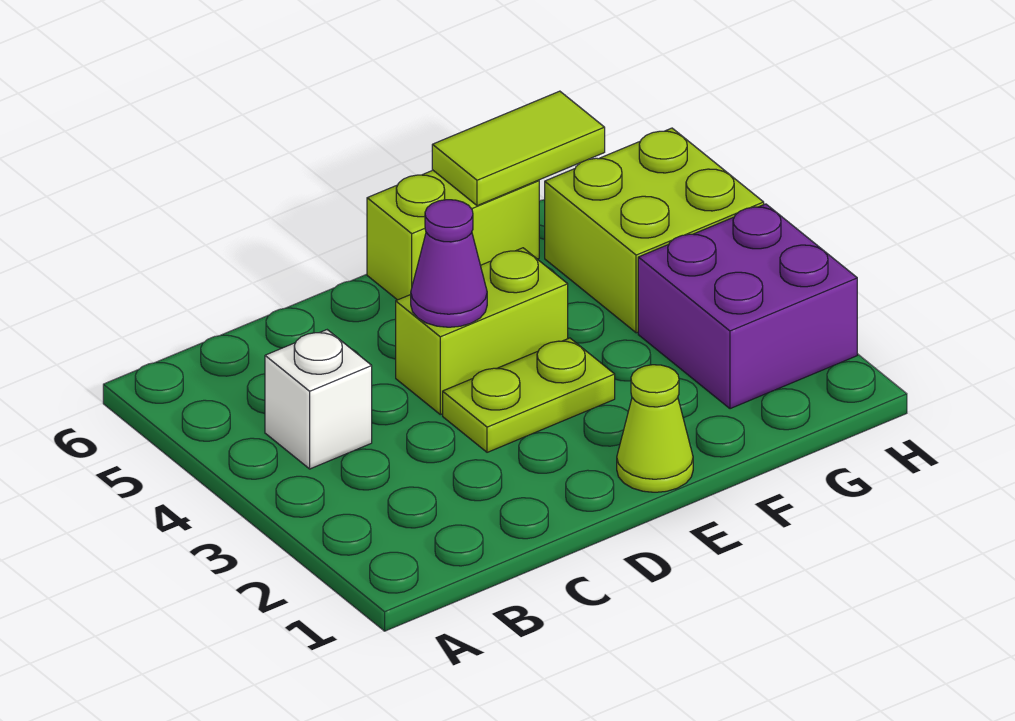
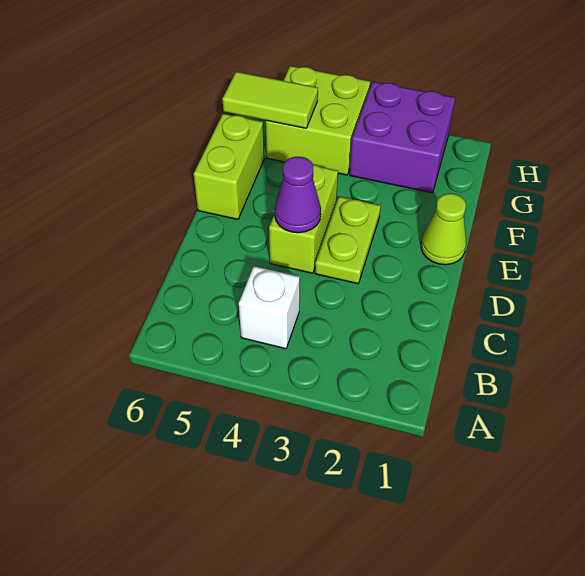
lime tile F6:G6 level 2 -> lime tile G5:G6 level 2

